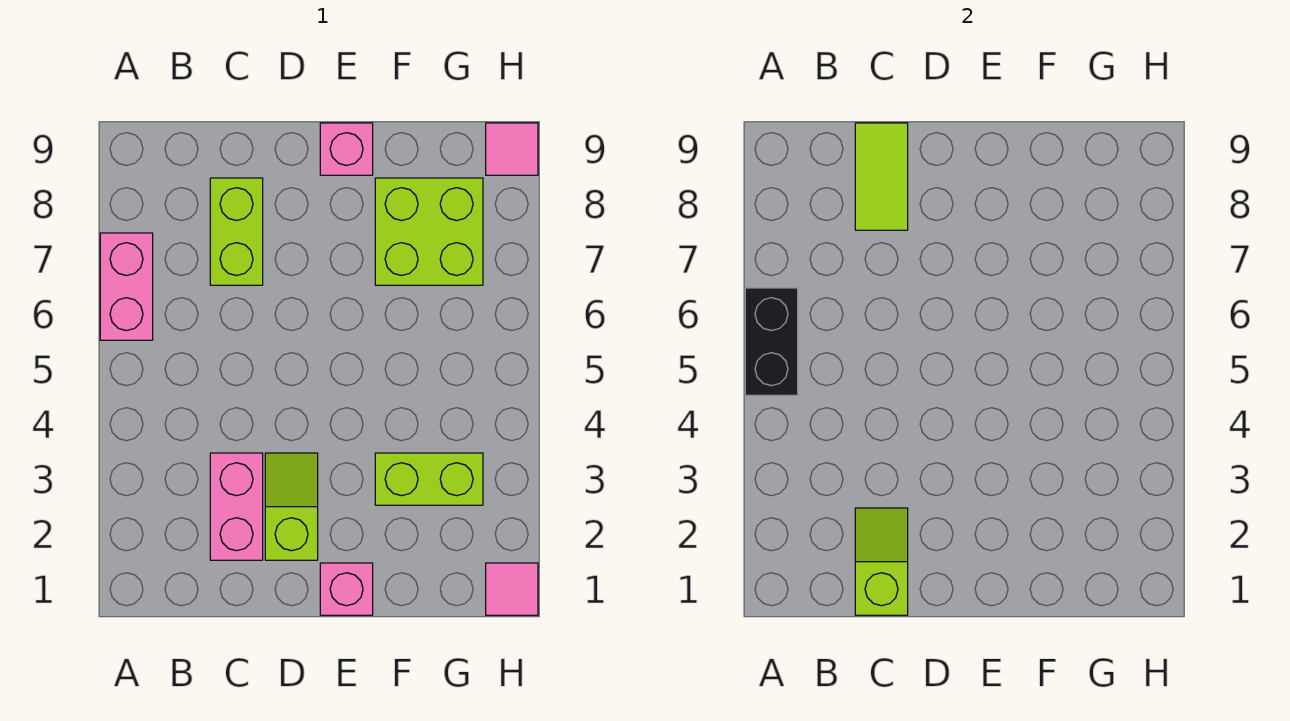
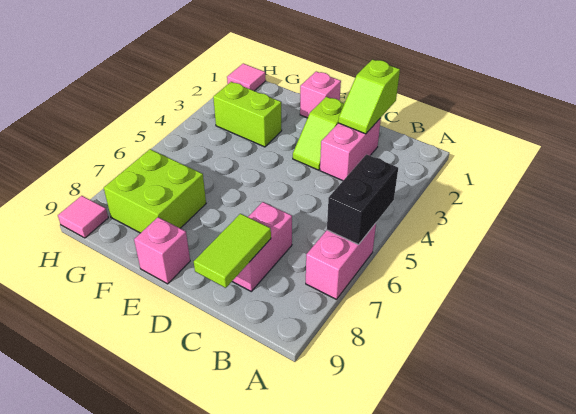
lime brick C7:C8 level 1 -> pink brick C7:C8 level 1

